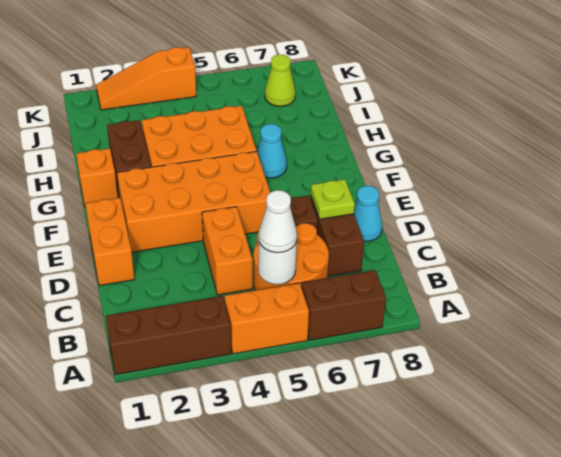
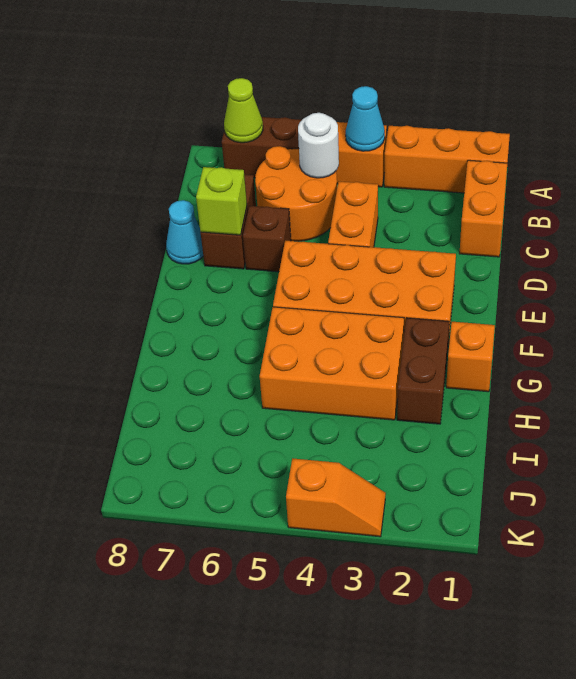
brown brick A1:A3 level 1 -> orange brick A1:A3 level 1
white cone B5 level 3 -> none
orange brick D1:E1 level 1 -> orange brick B1:C1 level 1
lime plate D7 level 2 -> lime brick D7 level 2
cyan cone G6 level 1 -> cyan cone A4 level 2
lime cone J7 level 1 -> lime cone A7 level 2
orange slope K2:K4 level 1 top 4 -> orange slope K3:K4 level 1 top 4

